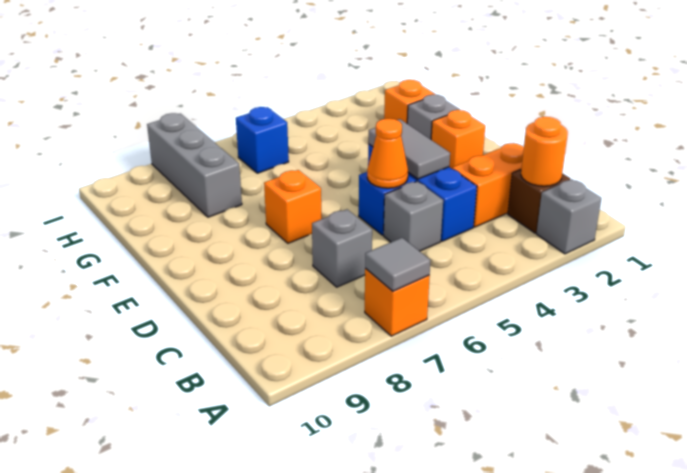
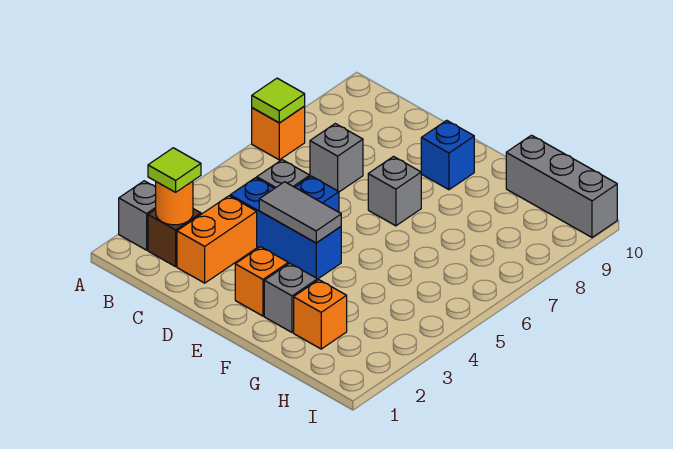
grey tile A7 level 2 -> lime tile A7 level 2
none -> lime tile B2 level 3
orange cone D5 level 2 -> none
orange brick E7 level 1 -> grey brick E7 level 1
grey brick G8:I8 level 1 -> grey brick G10:I10 level 1
blue brick H6 level 1 -> blue brick E9 level 1

